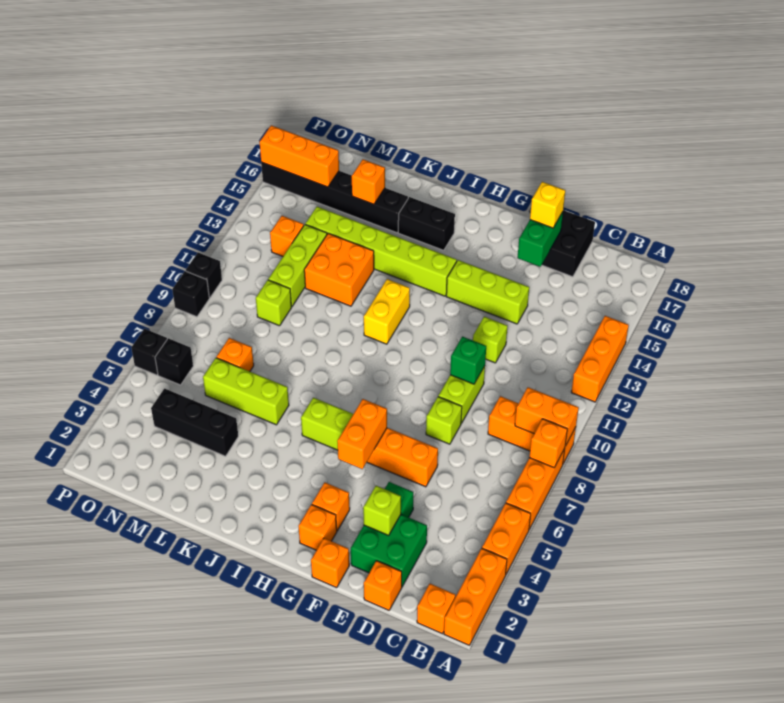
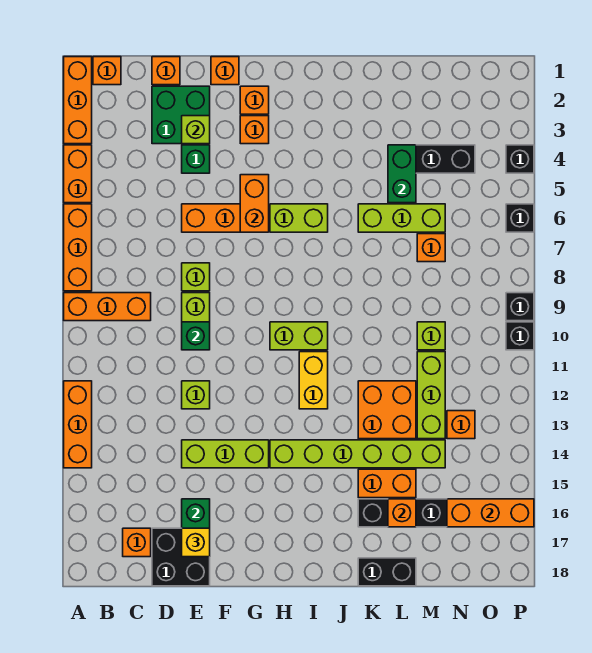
orange brick A8 level 2 -> orange brick C17 level 1
orange brick A9:B9 level 2 -> orange brick K15:L15 level 1
none -> lime brick H10:I10 level 1
black brick I16:J16 level 1 -> black brick K18:L18 level 1
none -> green brick L4:L5 level 2
black brick O6 level 1 -> black brick P4 level 1

